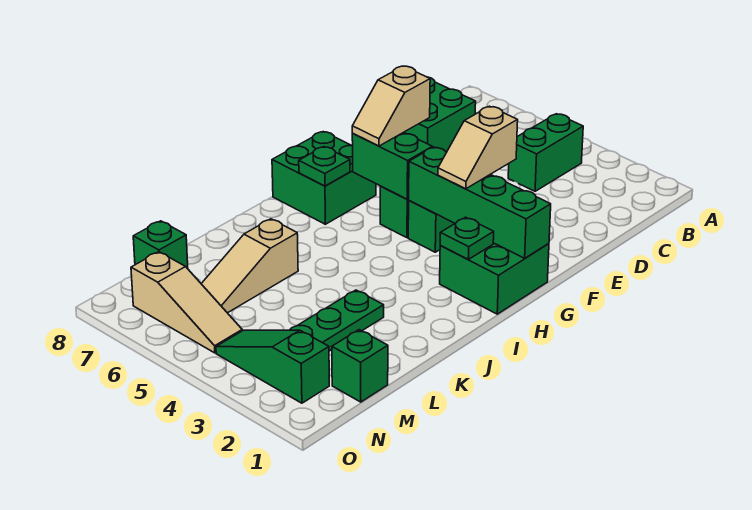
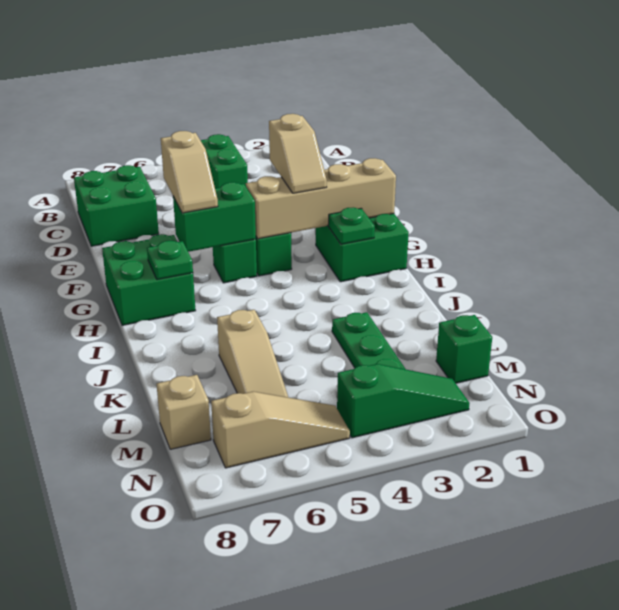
green brick G1:G4 level 2 -> tan brick G1:G4 level 2
green brick M8 level 1 -> tan brick M8 level 1
green slope N2:N4 level 1 top 2 -> green slope N2:N4 level 1 top 4

